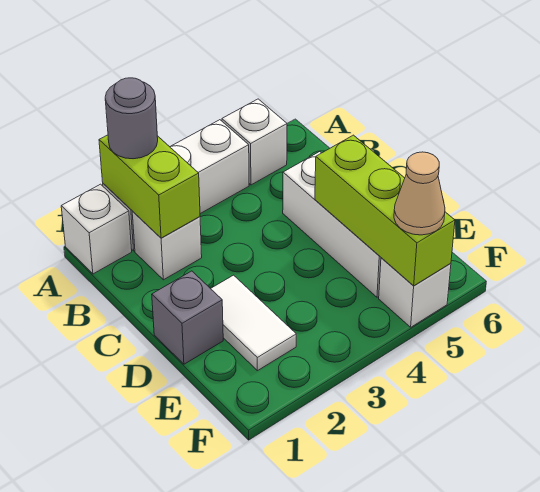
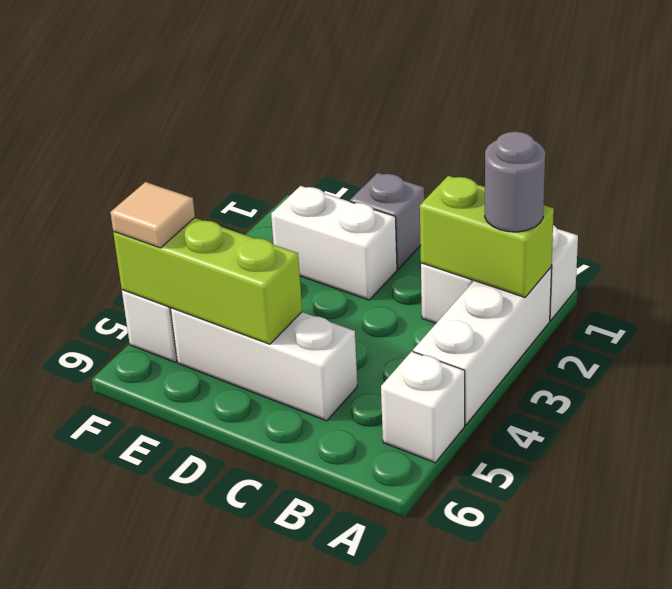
white tile D2:E2 level 1 -> white brick D2:E2 level 1
tan cone F5 level 3 -> tan tile F5 level 3

